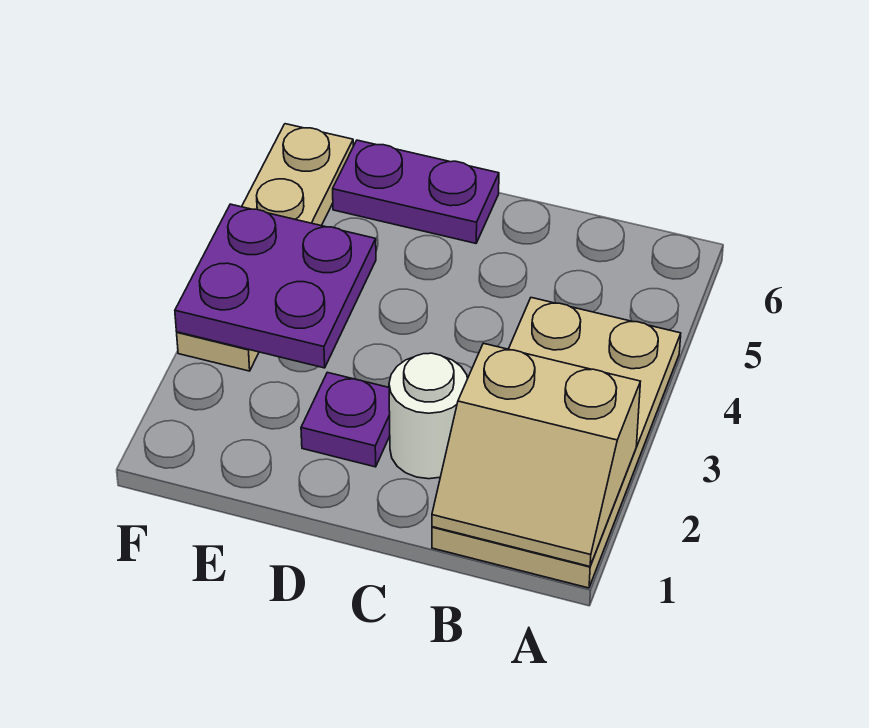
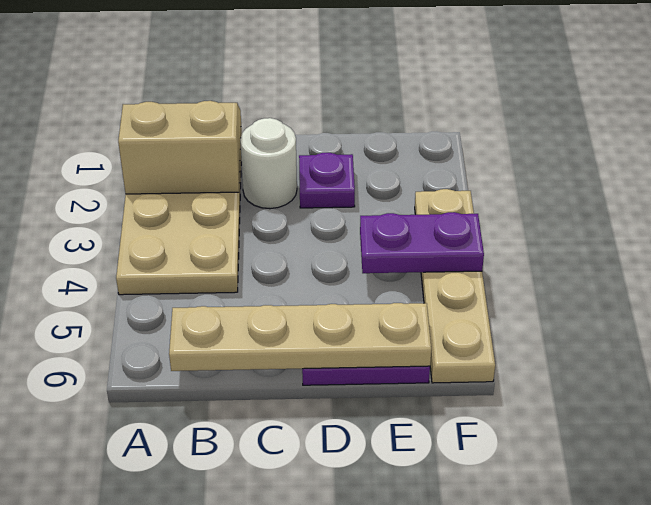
none -> tan plate B6:E6 level 2
purple plate E3:F4 level 2 -> purple plate E4:F4 level 2

